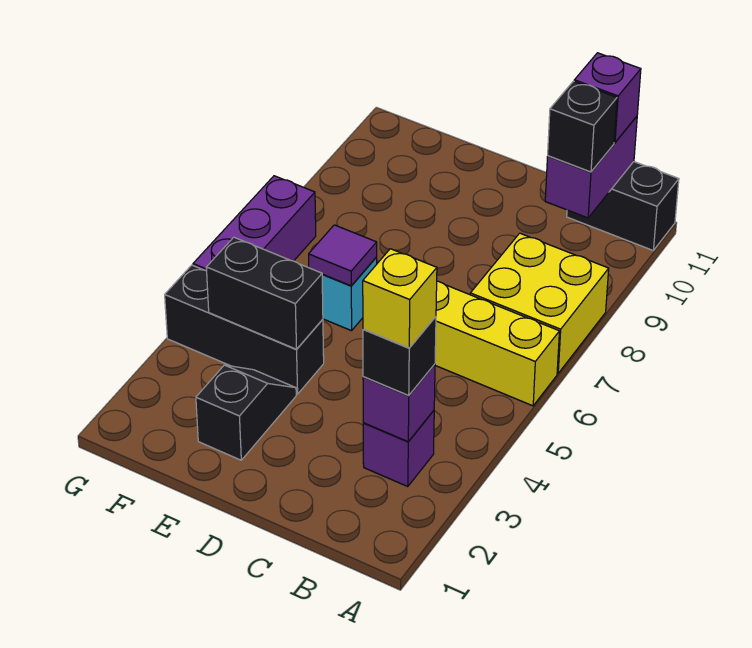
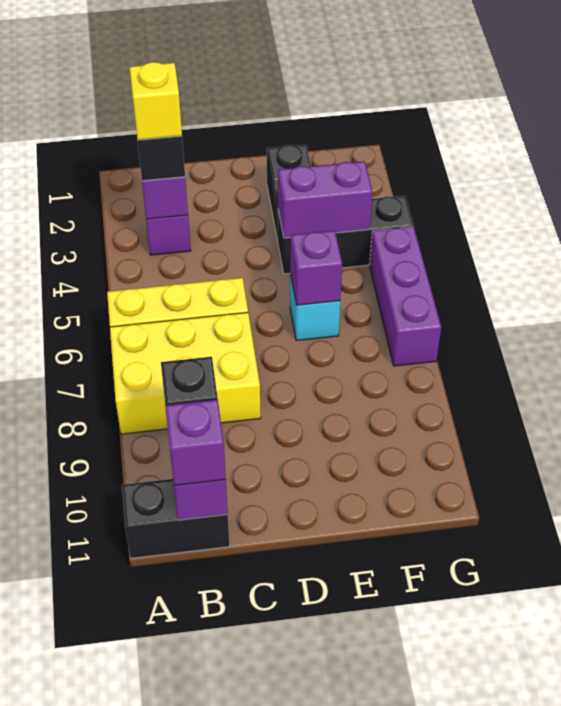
yellow brick A7:B8 level 1 -> yellow brick A7:C8 level 1
black brick E4:F4 level 2 -> purple brick E4:F4 level 2
purple tile E6 level 2 -> purple brick E6 level 2

